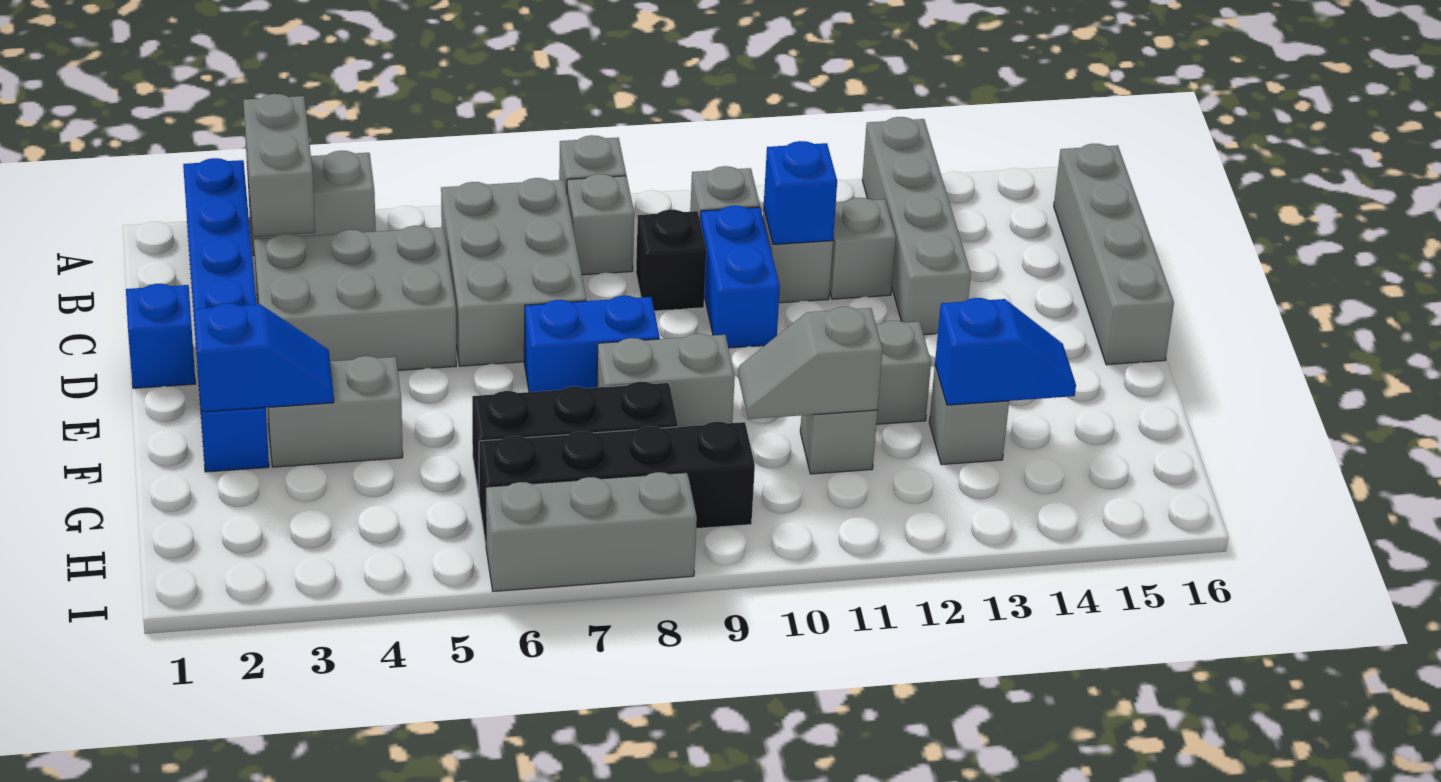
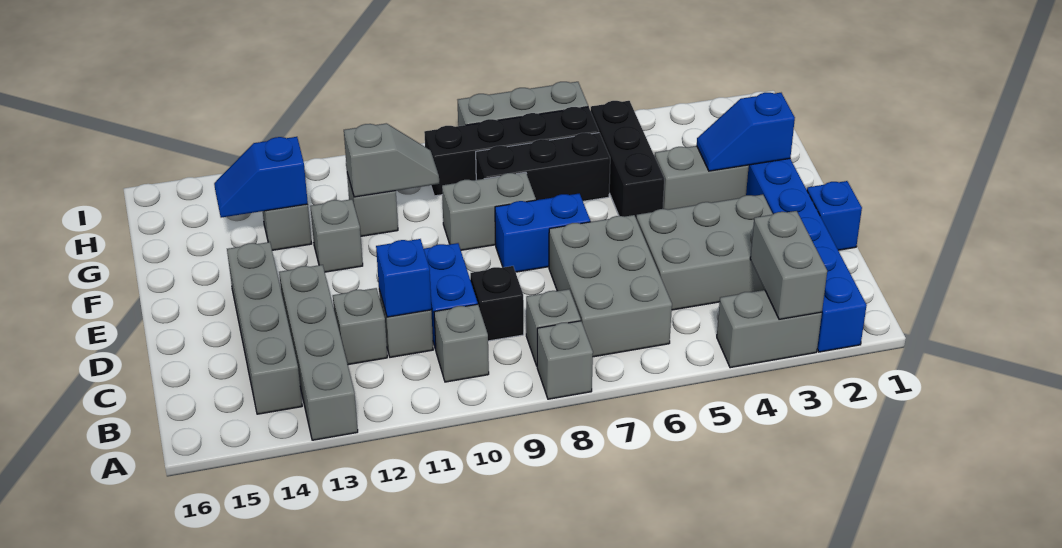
grey brick B16:E16 level 1 -> grey brick B14:E14 level 1
none -> black brick F5:H5 level 1

